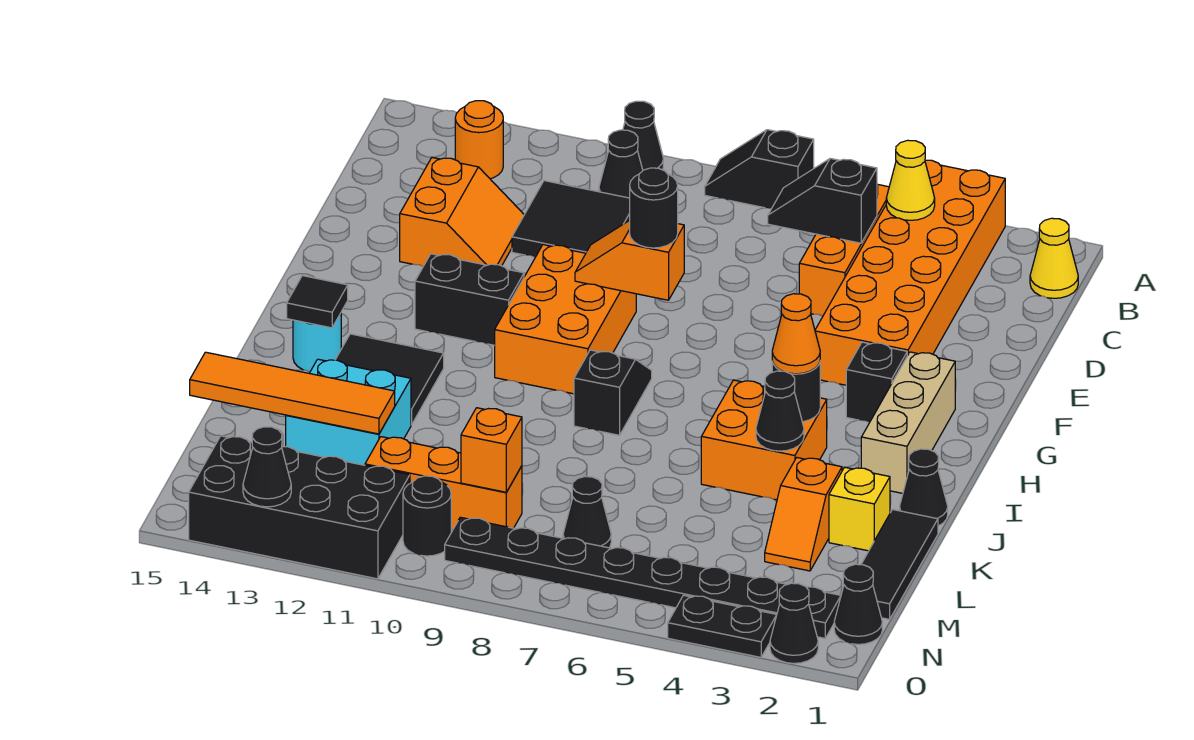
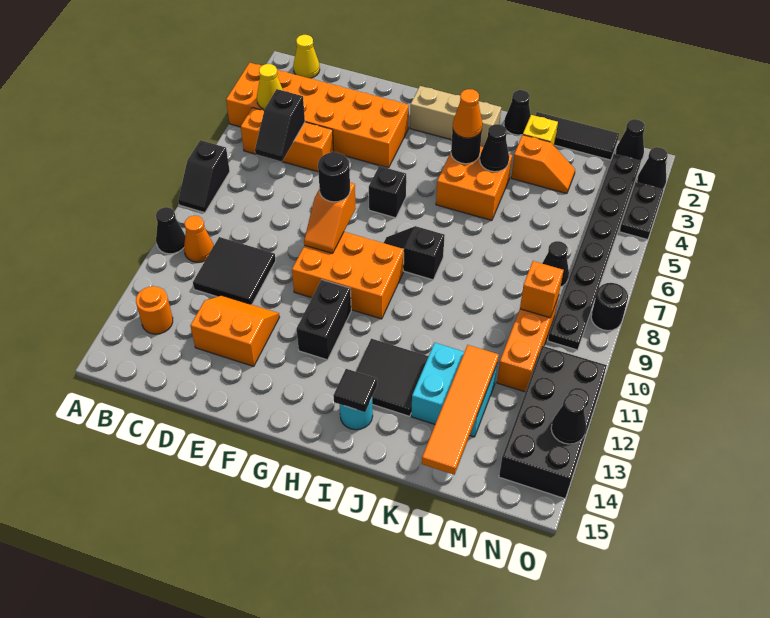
black cone B10 level 1 -> orange cone B10 level 1
black brick G3 level 1 -> black brick G6 level 1
black round brick N10 level 1 -> black round brick O8 level 1

